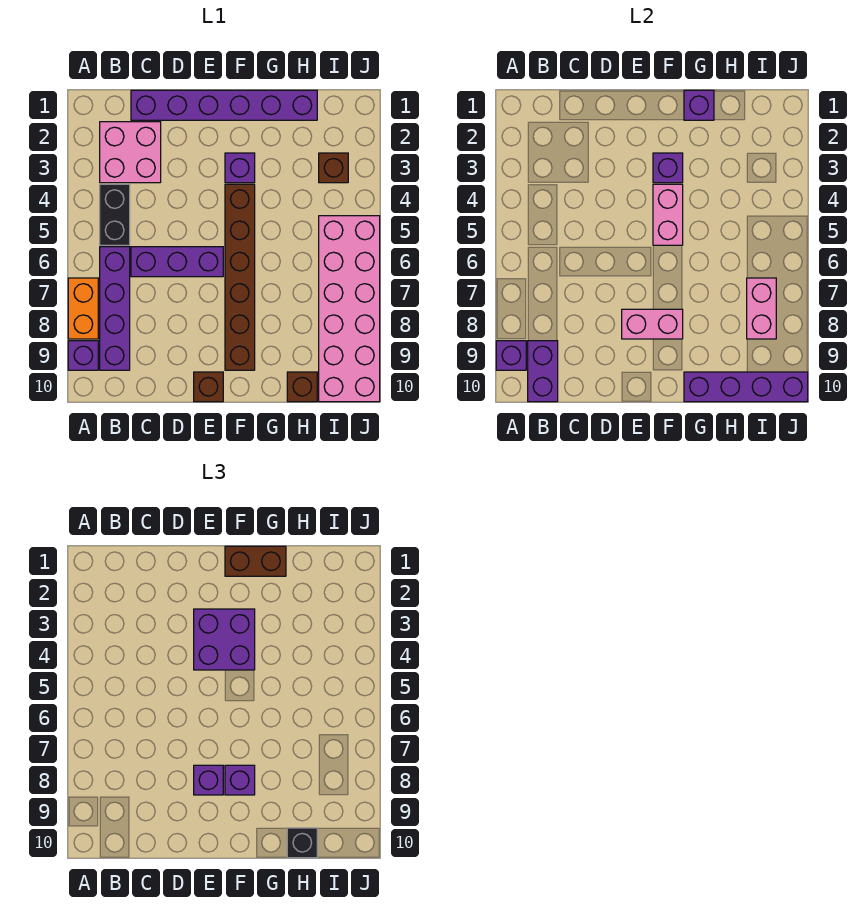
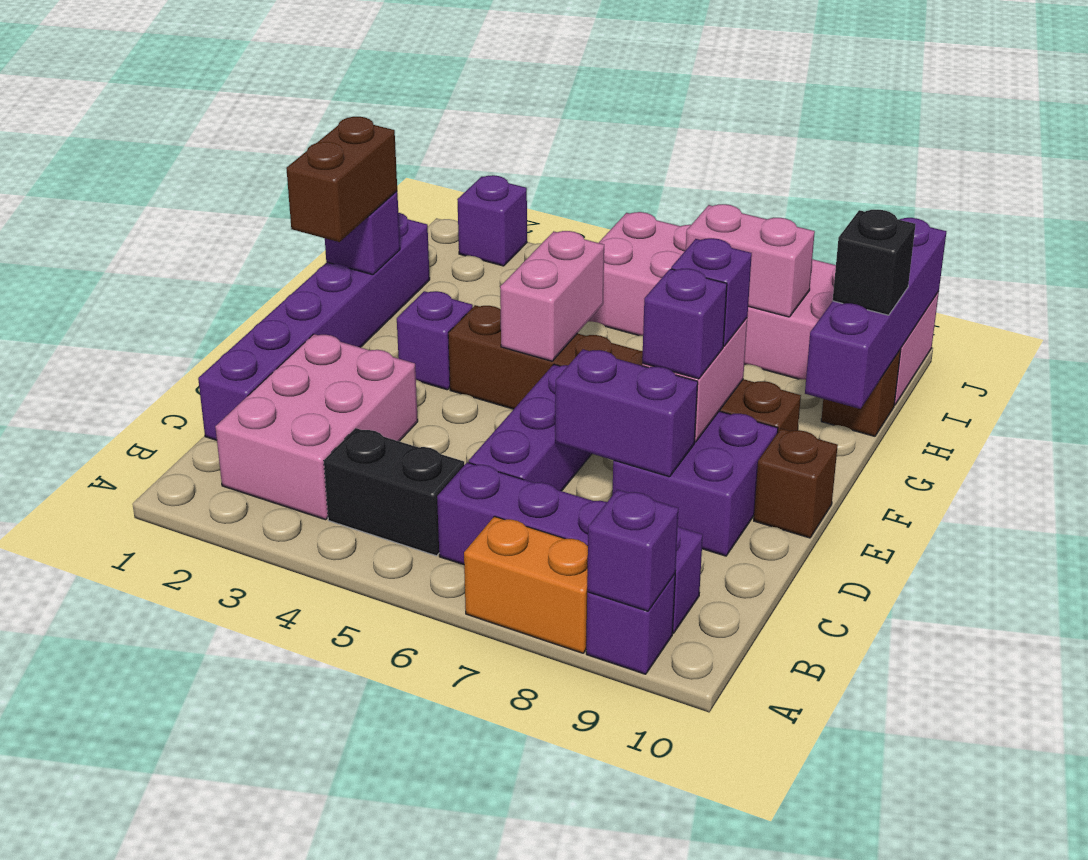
pink brick B2:C3 level 1 -> pink brick B2:D3 level 1
purple brick B9:B10 level 2 -> purple brick D7:D8 level 2
purple brick E3:F4 level 3 -> purple brick D8:E9 level 1
purple brick F3 level 2 -> purple brick J2 level 1
pink brick F4:F5 level 2 -> pink brick F5:G5 level 2
brown brick I3 level 1 -> none

